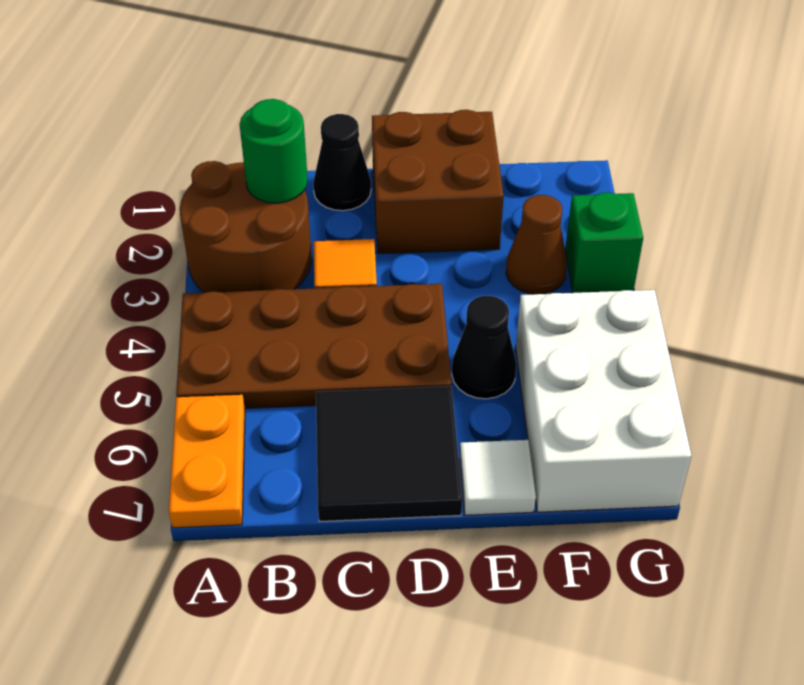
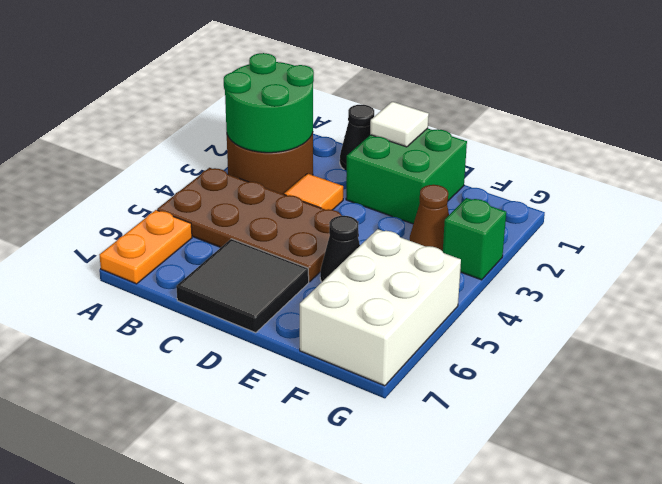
green round brick B2 level 2 -> green round brick A2:B3 level 2
brown brick D1:E2 level 1 -> green brick D1:E2 level 1
white tile E7 level 1 -> white tile D1 level 2

